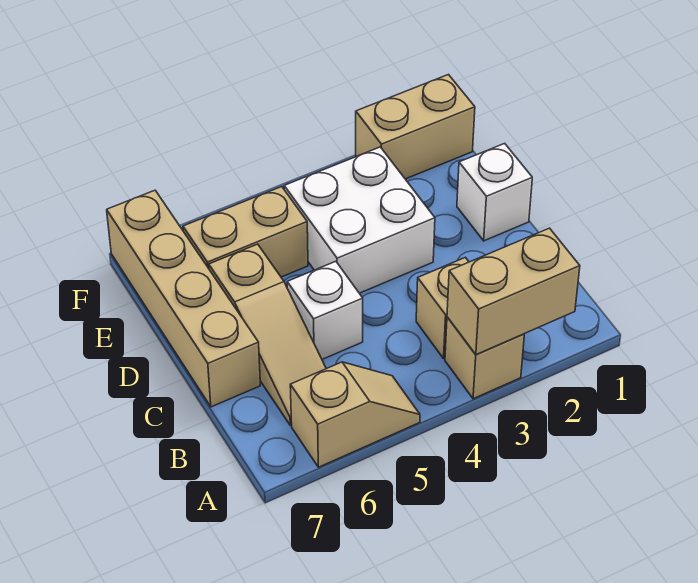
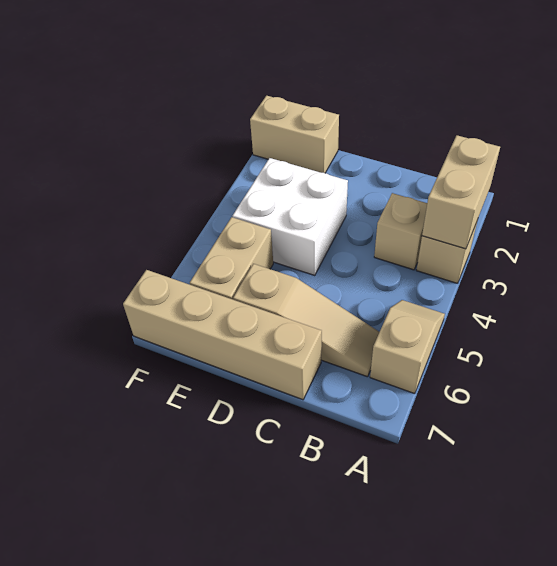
white brick C5 level 1 -> none
white brick D1 level 1 -> none
tan brick F1:F2 level 1 -> tan brick E1:F1 level 1

